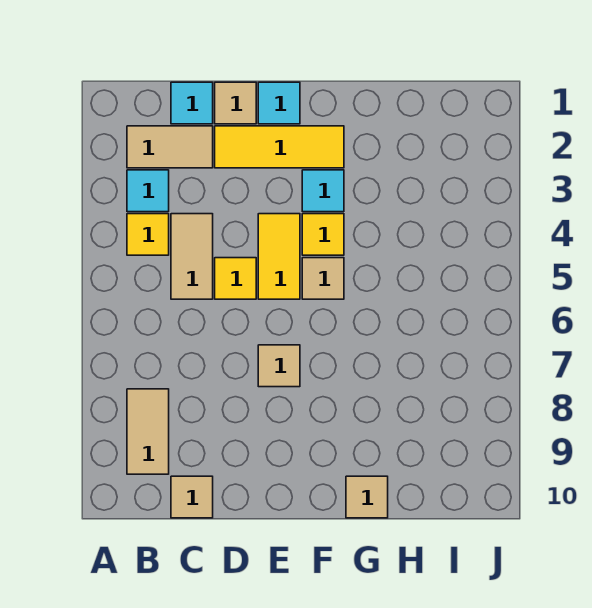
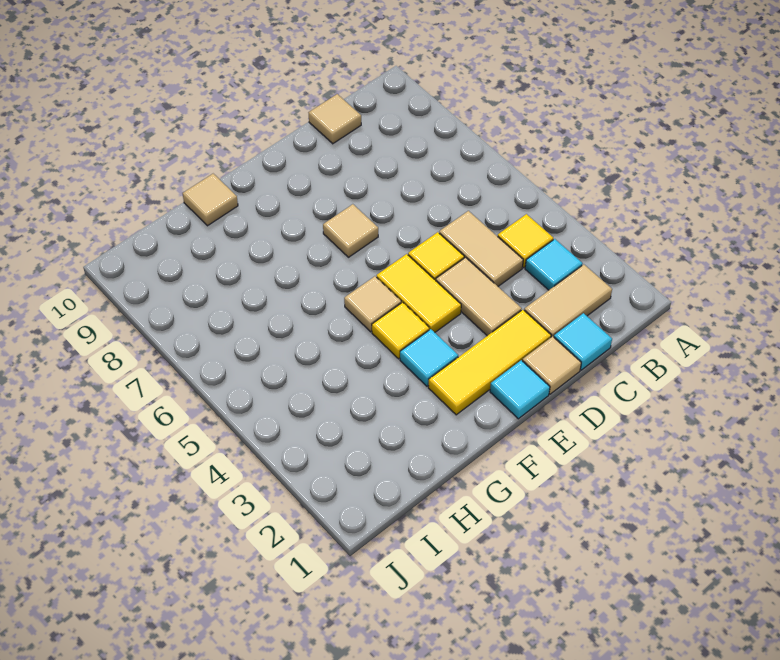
tan tile B8:B9 level 1 -> tan tile D3:D4 level 1

